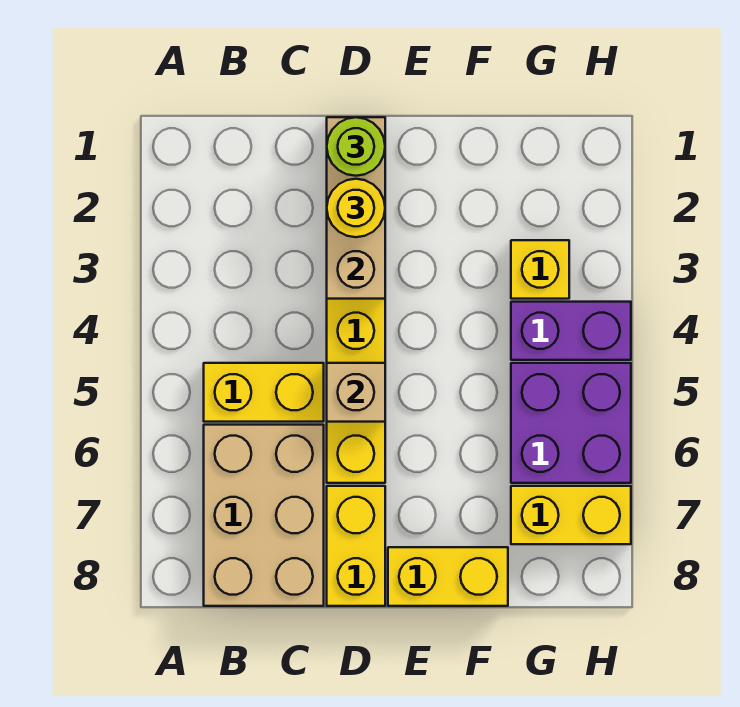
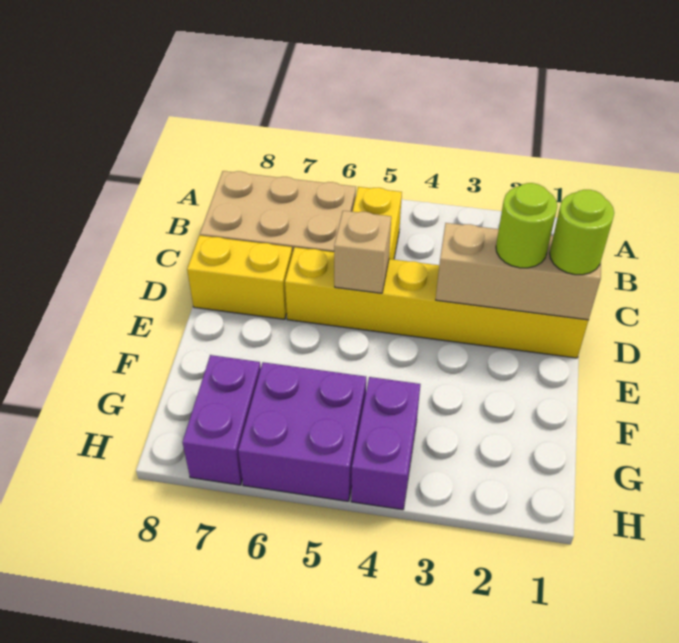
yellow round brick D2 level 3 -> lime round brick D2 level 3
yellow brick E8:F8 level 1 -> none
yellow brick G3 level 1 -> none
yellow brick G7:H7 level 1 -> purple brick G7:H7 level 1

